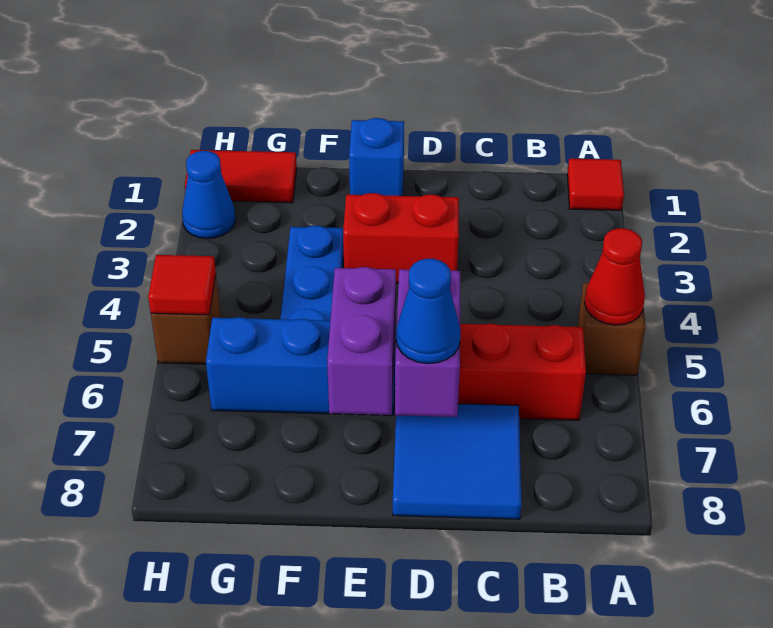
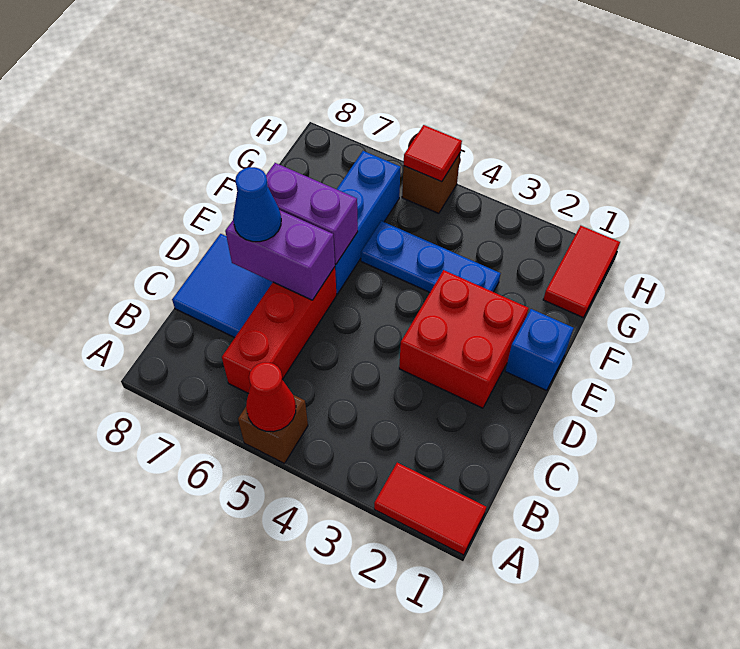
red tile A1 level 1 -> red tile A1:A2 level 1
red brick D3:E3 level 1 -> red brick D2:E3 level 1
blue cone H2 level 1 -> none

